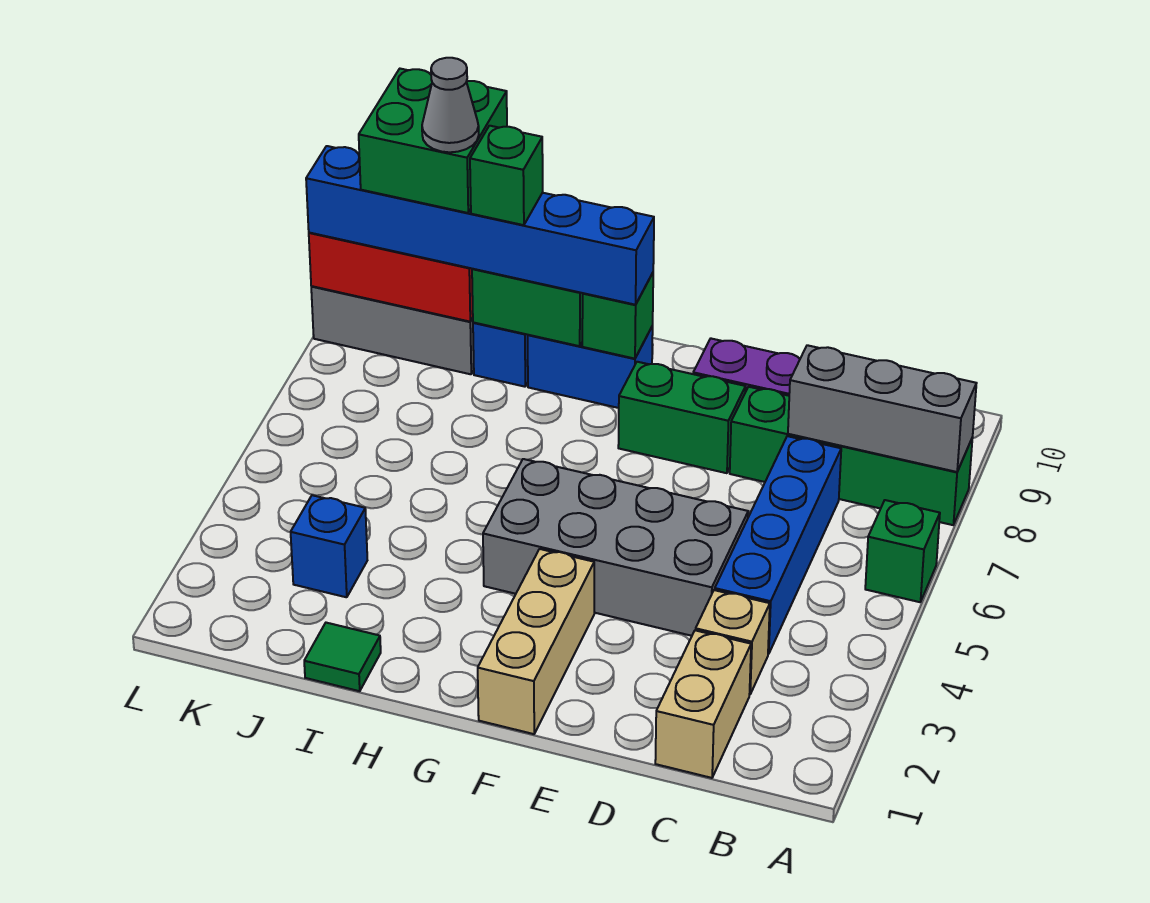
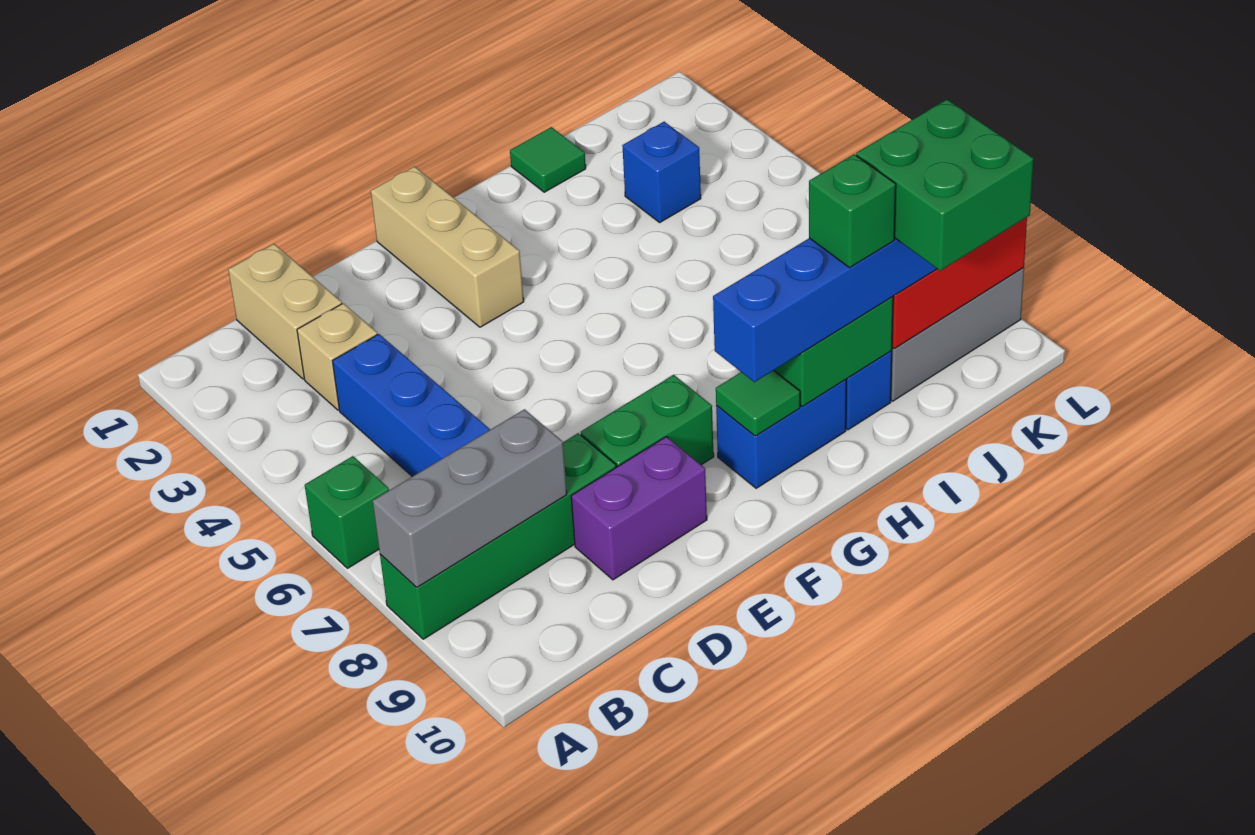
grey brick D4:G5 level 1 -> none
green brick G9 level 2 -> green tile G9 level 2
grey cone J9 level 5 -> none

